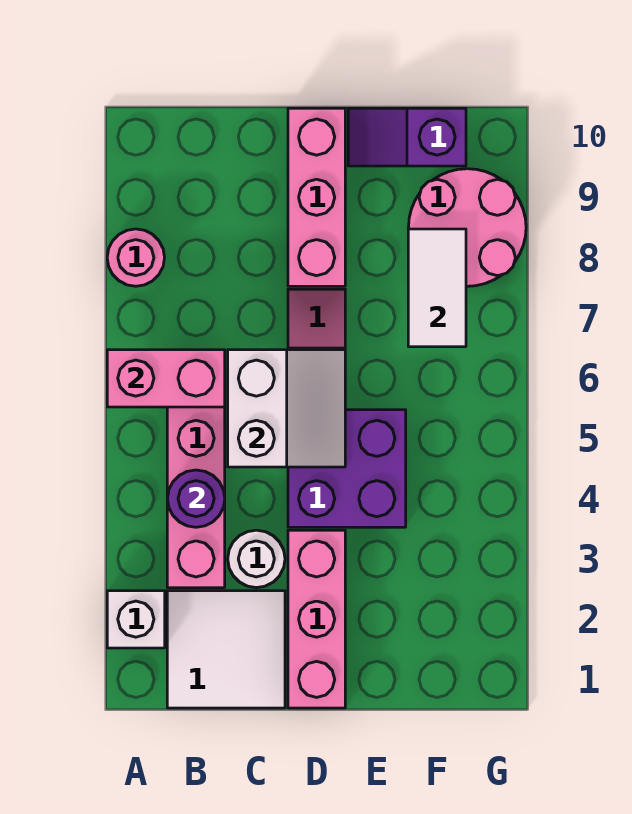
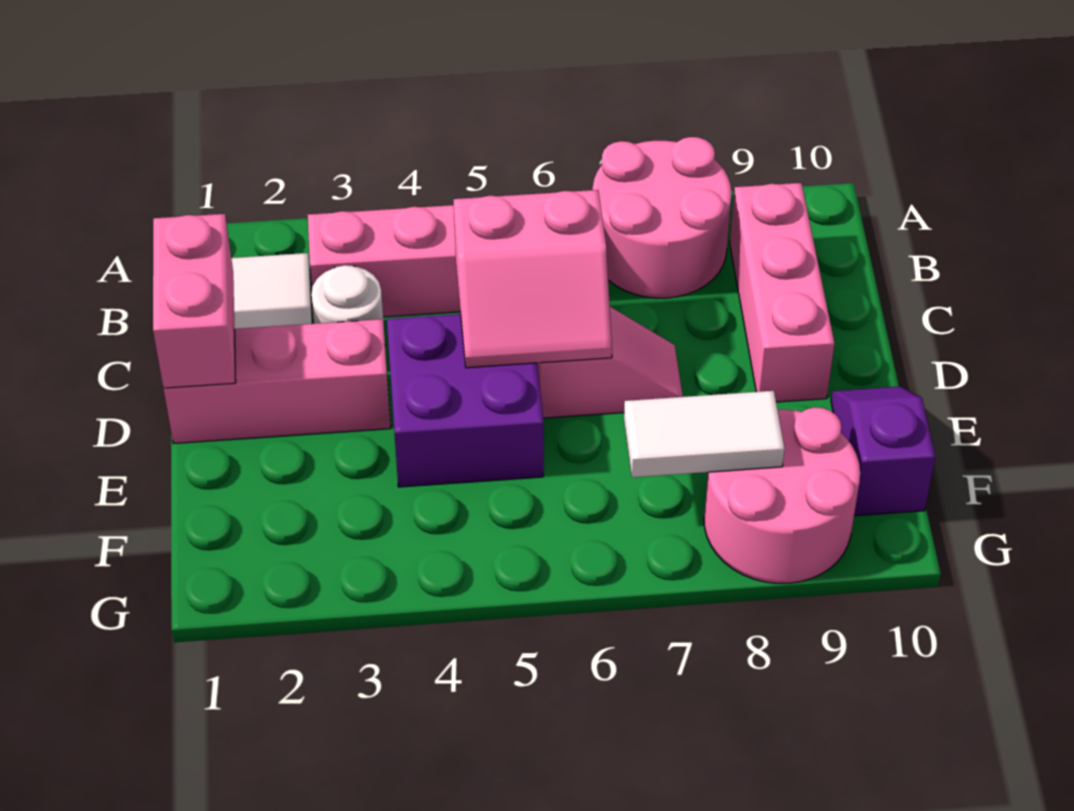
white brick A2 level 1 -> none
pink brick A6:B6 level 2 -> pink brick C1:D1 level 2
pink round brick A8 level 1 -> pink round brick A7:B8 level 1
purple round brick B4 level 2 -> none
white slope C5:D6 level 2 top C -> pink slope C5:D6 level 2 top C
pink brick D8:D10 level 1 -> pink brick B9:D9 level 1

